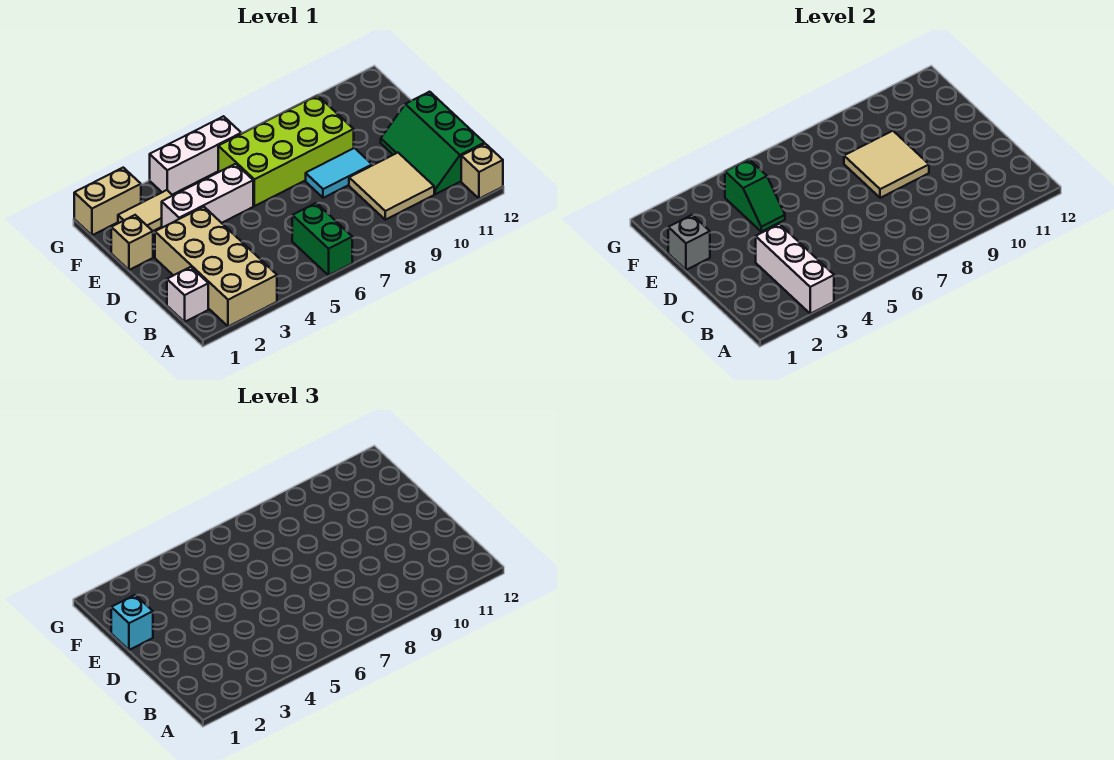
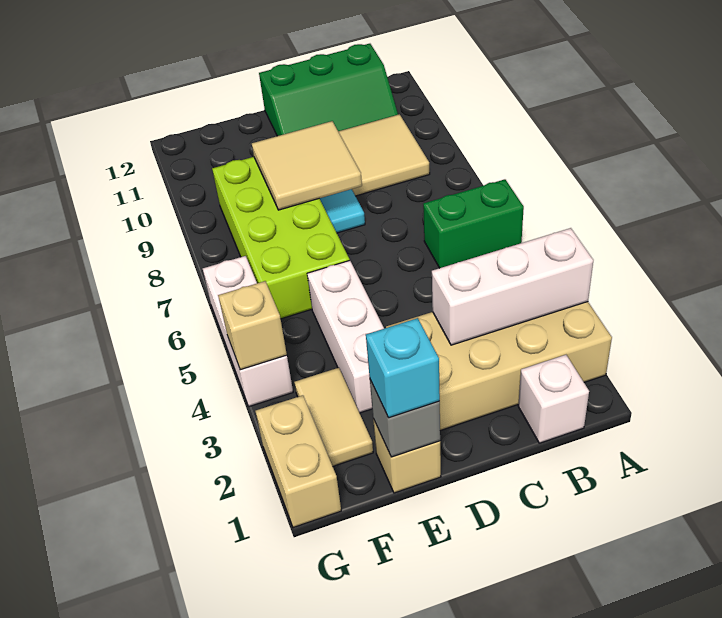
tan brick A12 level 1 -> tan brick G4 level 2
green slope E4:F4 level 2 top F -> none

